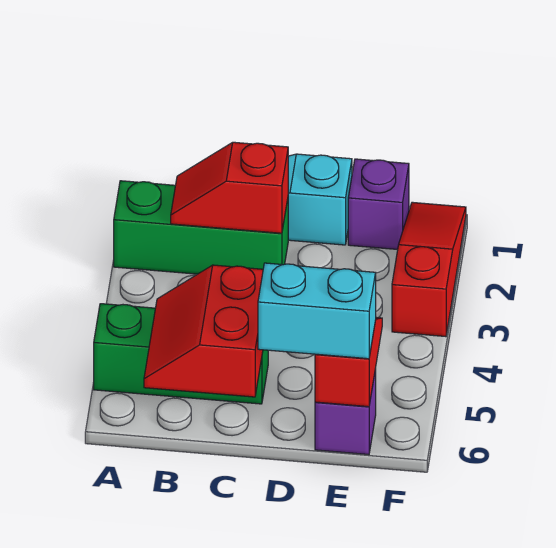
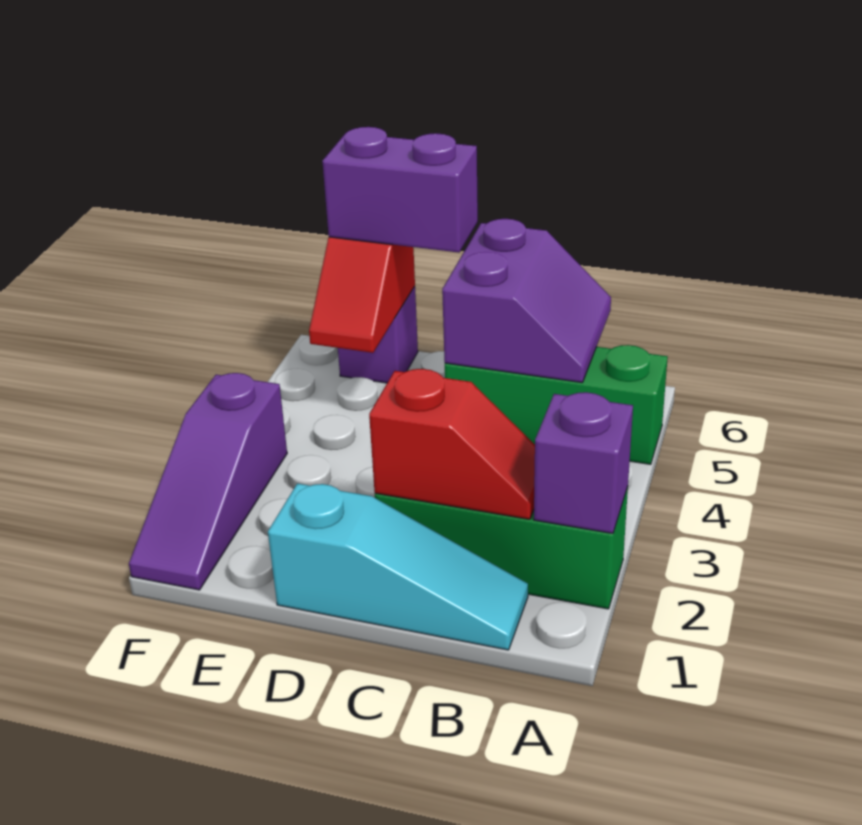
red slope B5:C6 level 2 top C -> purple slope B5:C6 level 2 top C
cyan brick D6:E6 level 3 -> purple brick D6:E6 level 3
purple brick E1 level 1 -> purple brick A2 level 2
red slope F1:F3 level 1 top 3 -> purple slope F1:F3 level 1 top 3

